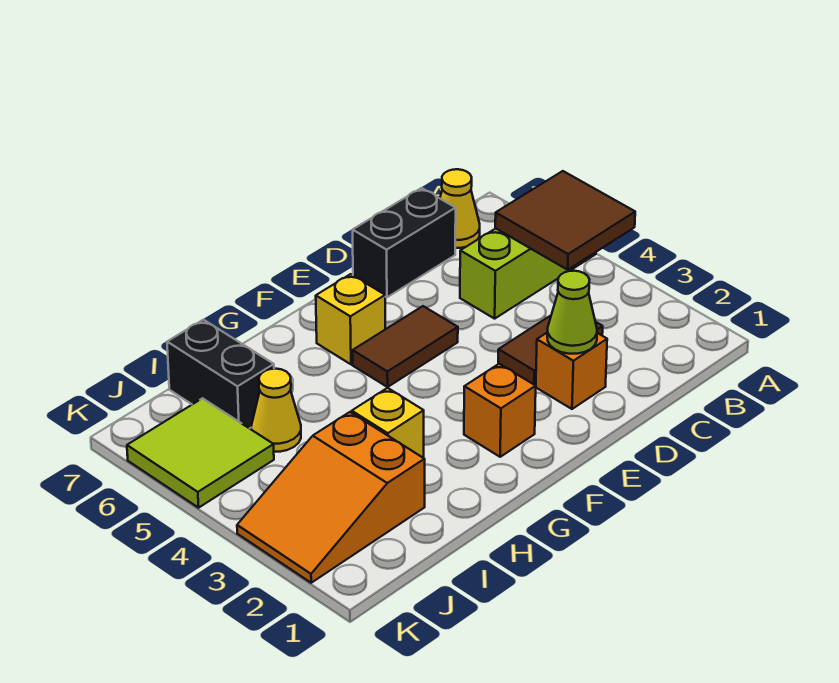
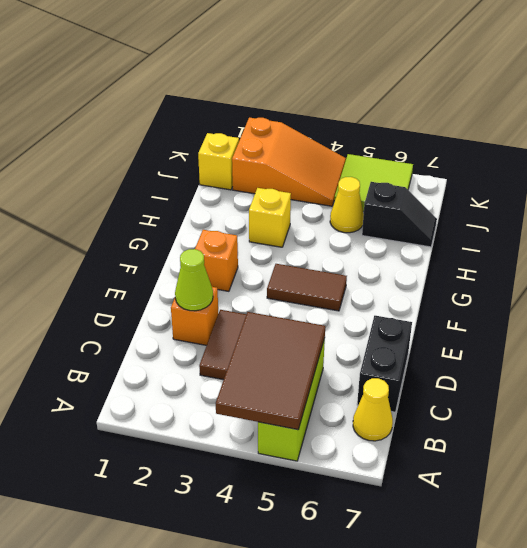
brown tile A4:B5 level 2 -> brown tile A4:C5 level 2
brown tile E5:F5 level 1 -> brown tile F4:F5 level 1
yellow brick F6 level 1 -> yellow brick J1 level 1
orange slope I2:K3 level 1 top I -> orange slope J2:K4 level 1 top 2
black brick I6:I7 level 1 -> black slope I6:I7 level 1 top 6

